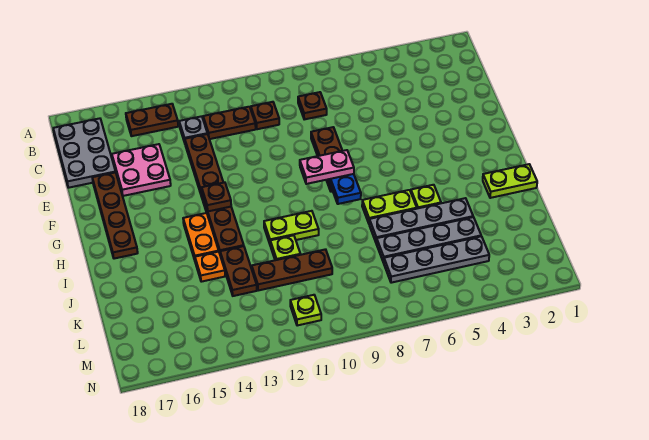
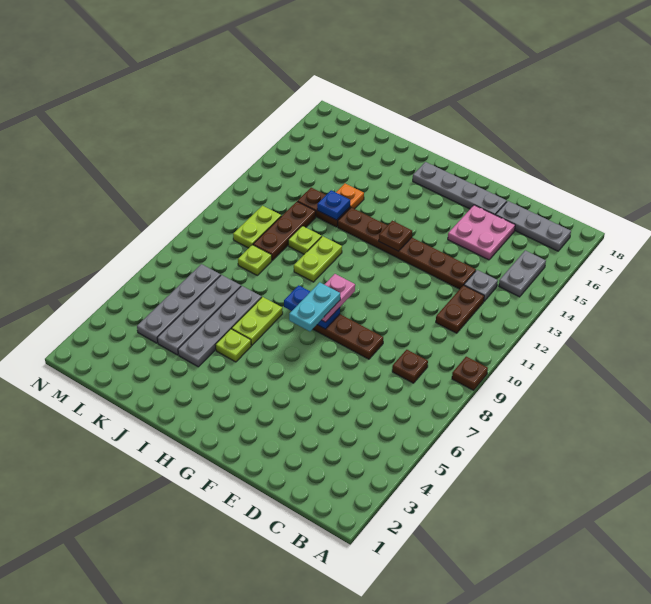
brown plate B14:B15 level 1 -> grey plate B14:B15 level 1
grey plate B17:D18 level 1 -> grey plate B17:D17 level 1
brown plate C10 level 1 -> brown plate A9 level 1
brown plate E17:H17 level 1 -> grey plate E17:H17 level 1
none -> cyan plate G7:G8 level 4
orange plate H14:I14 level 1 -> none
lime plate I1:I2 level 1 -> lime plate L10:L11 level 1
none -> blue plate J13 level 2
lime plate M11 level 1 -> lime plate K9 level 1

